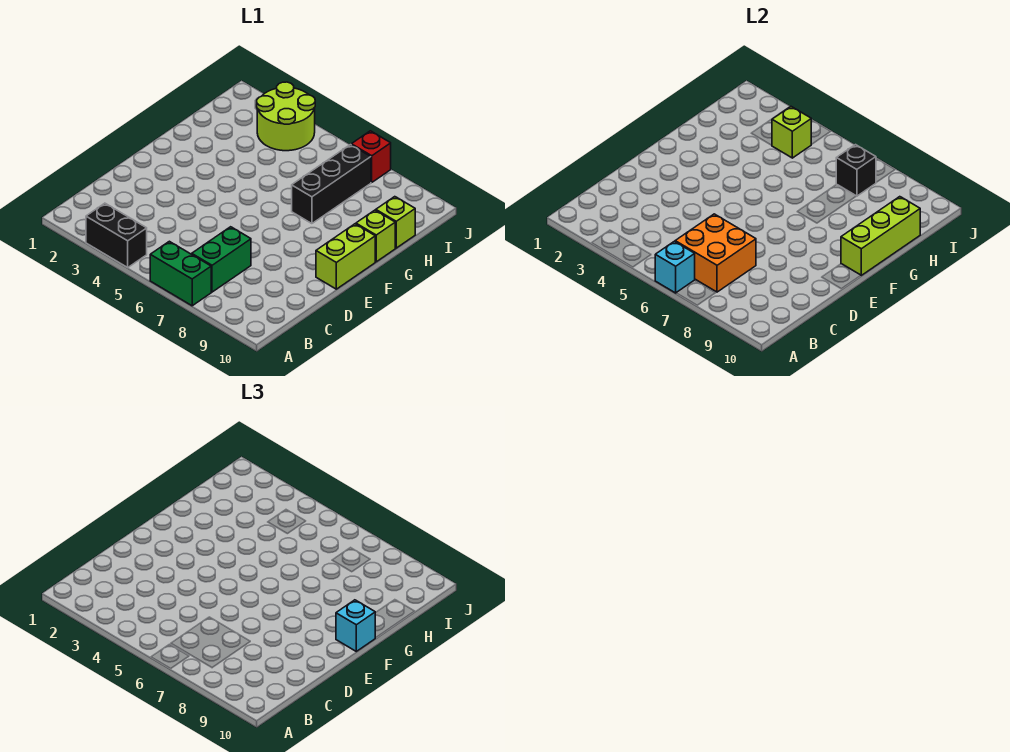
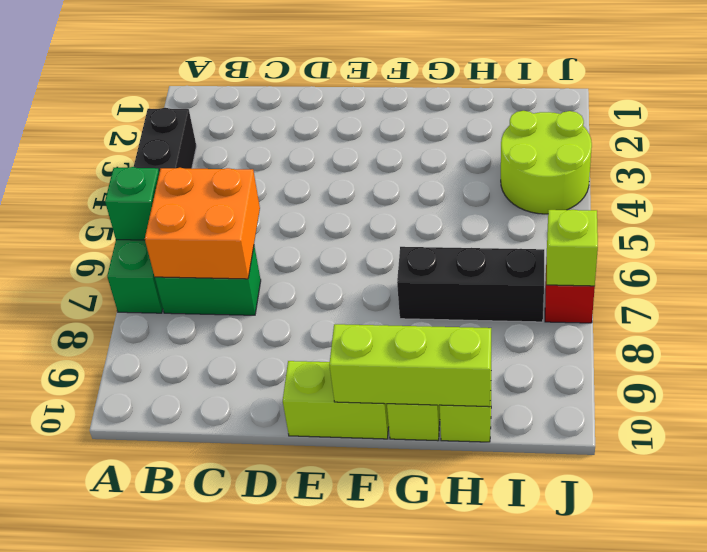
cyan brick A6 level 2 -> green brick A6 level 2
cyan brick F10 level 3 -> none
lime brick I4 level 2 -> lime brick J7 level 2
black brick I7 level 2 -> none

